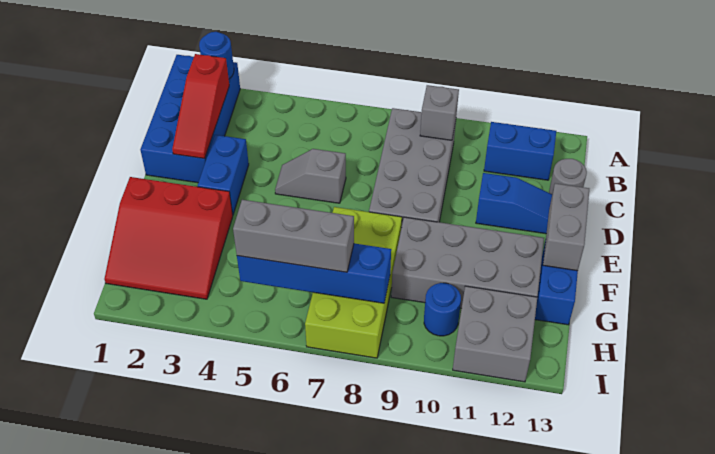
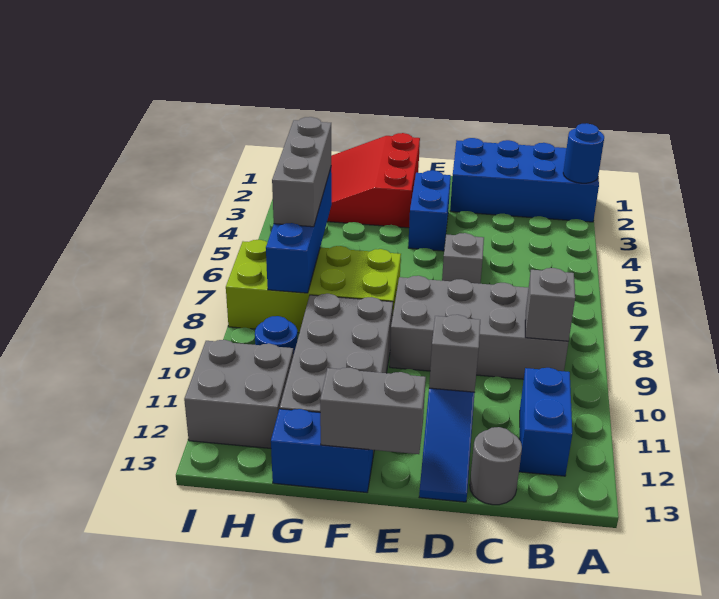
red slope B2:D2 level 2 top B -> none
blue brick D3:E3 level 1 -> blue brick E3:E4 level 1
none -> grey brick D11 level 2

